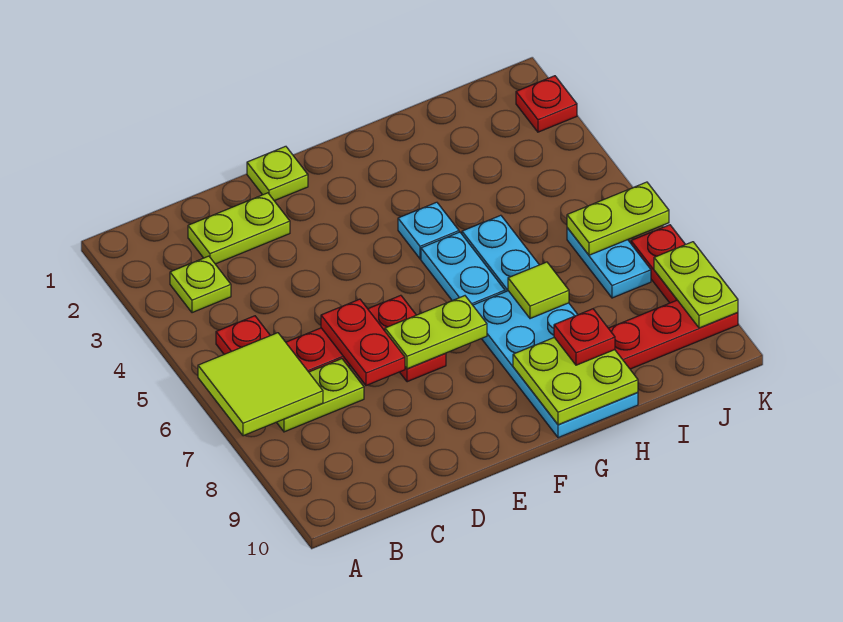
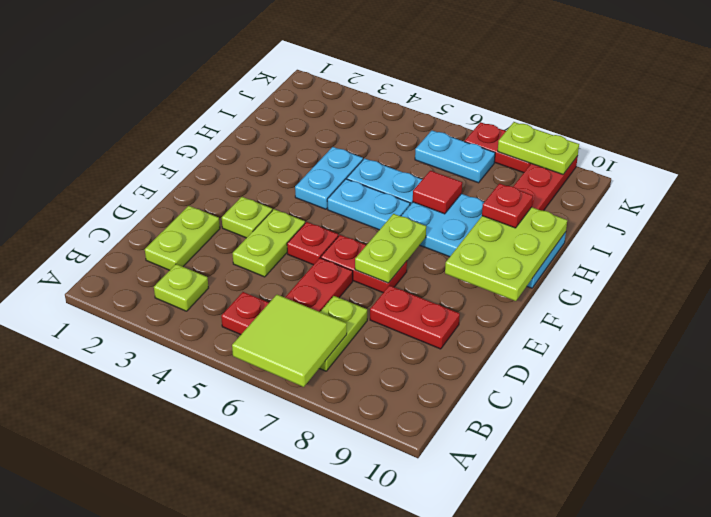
red plate D6:D7 level 2 -> red plate D8:D9 level 1
lime plate E1 level 1 -> lime plate E3 level 1
cyan plate G4 level 1 -> cyan plate G4:H4 level 1
lime plate G9:H10 level 2 -> lime plate F9:H10 level 2
lime tile H7 level 2 -> red tile H7 level 2
lime plate J6:K6 level 2 -> lime plate D4:E4 level 1
red plate K2 level 1 -> red plate E5 level 1

